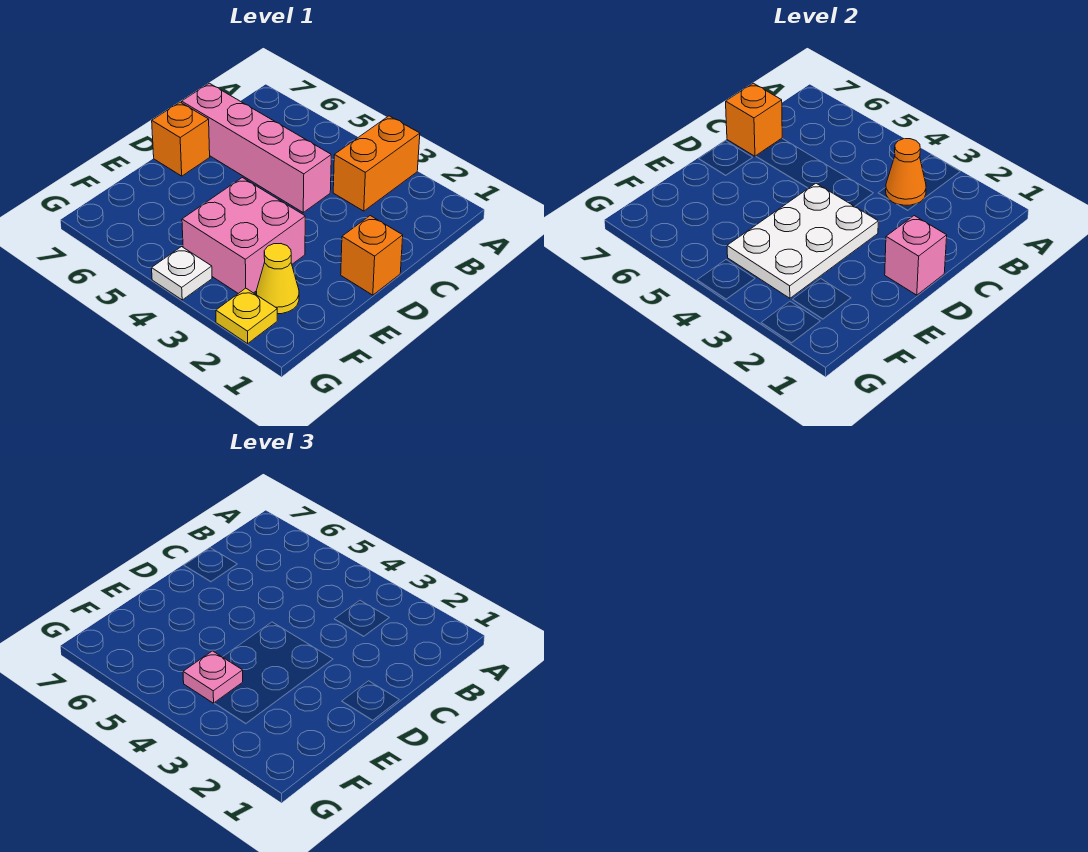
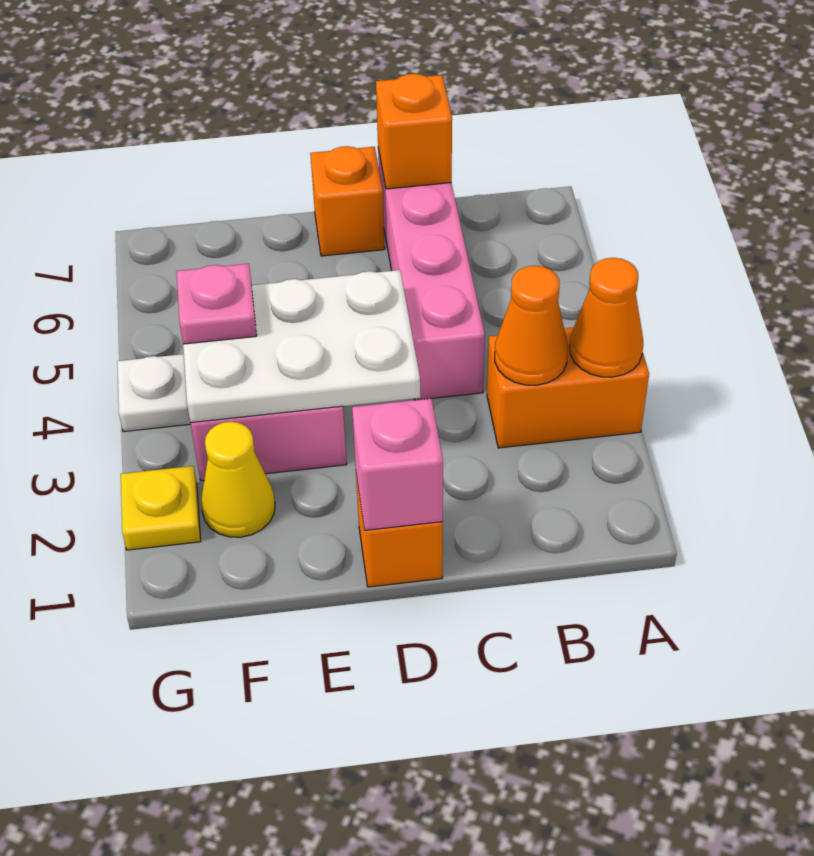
none -> orange cone A3 level 2

